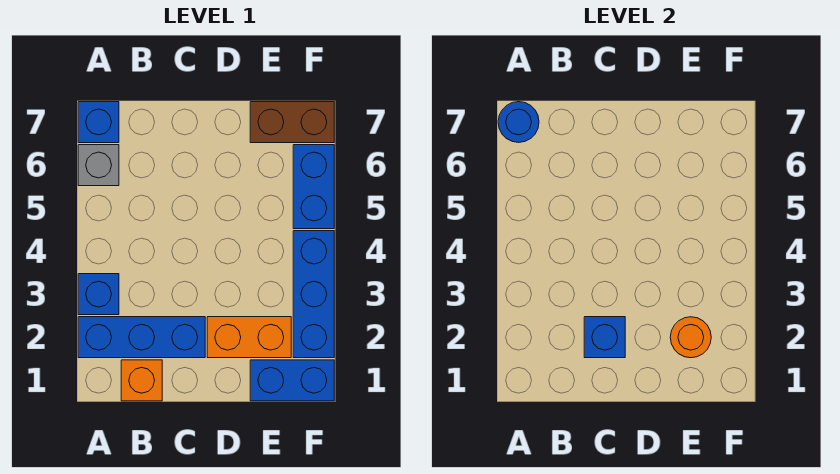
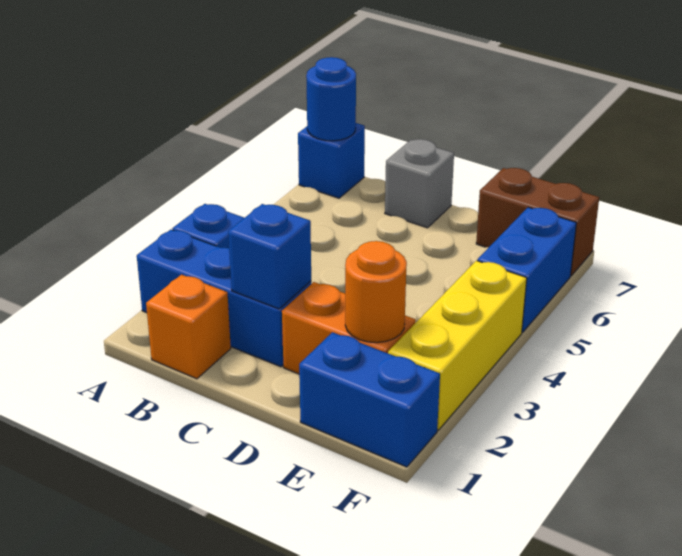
grey brick A6 level 1 -> grey brick C7 level 1
blue brick F2:F4 level 1 -> yellow brick F2:F4 level 1

